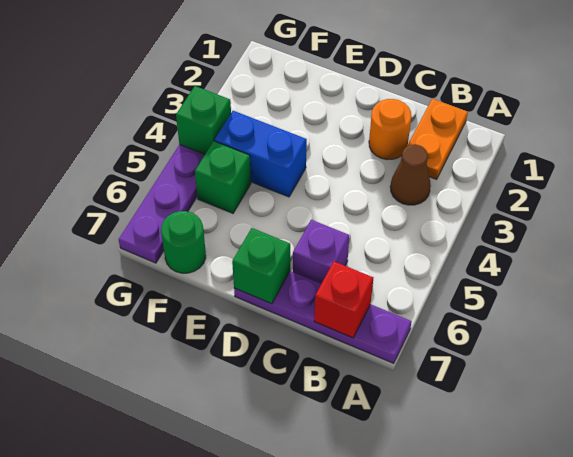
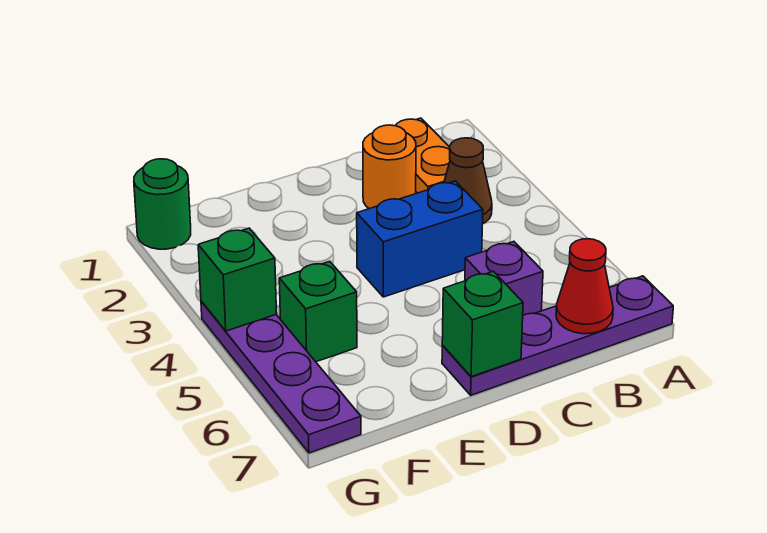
red brick B7 level 2 -> red cone B7 level 2
blue brick E4:F4 level 1 -> blue brick C4:D4 level 1
green round brick F7 level 1 -> green round brick G1 level 1

